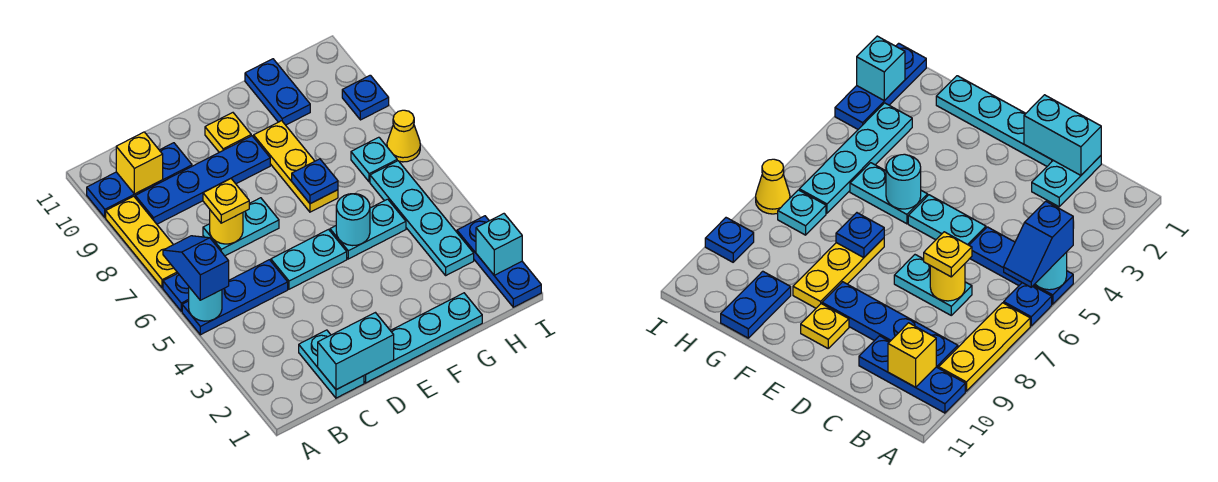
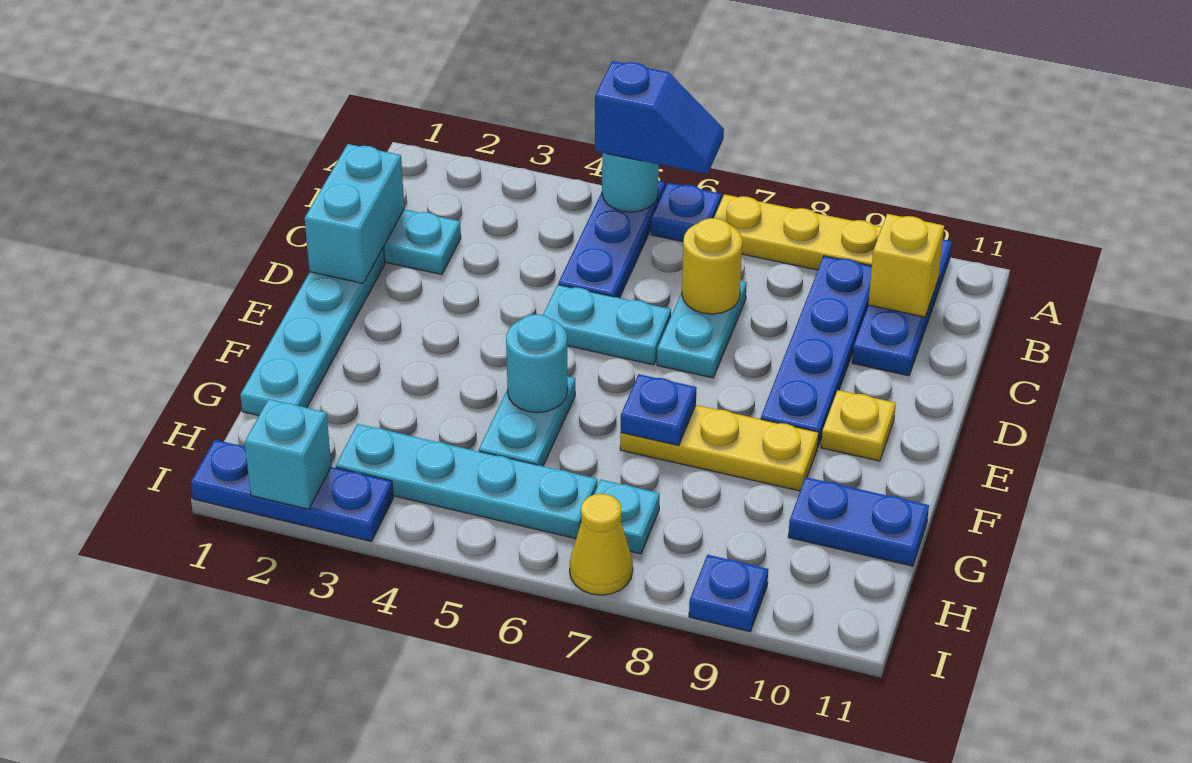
yellow plate C7 level 3 -> none
cyan plate D5:E5 level 1 -> cyan plate D5:D6 level 1

